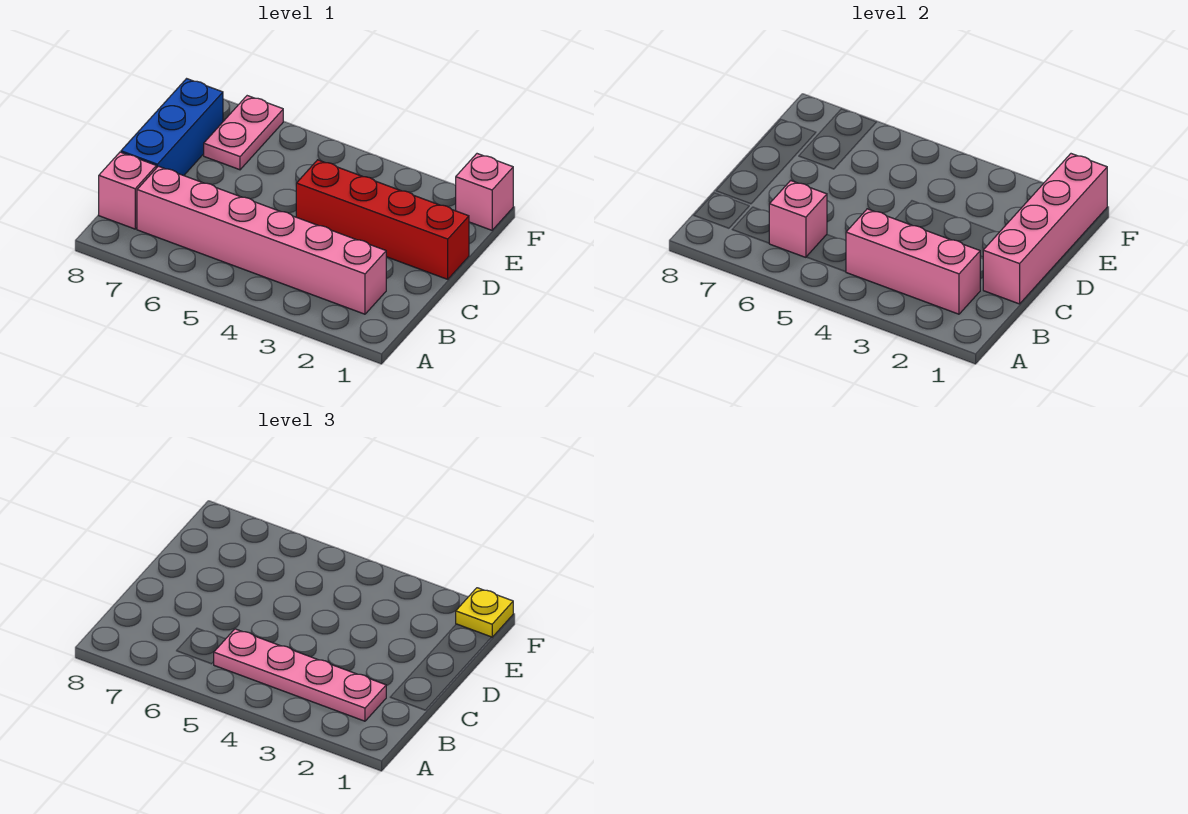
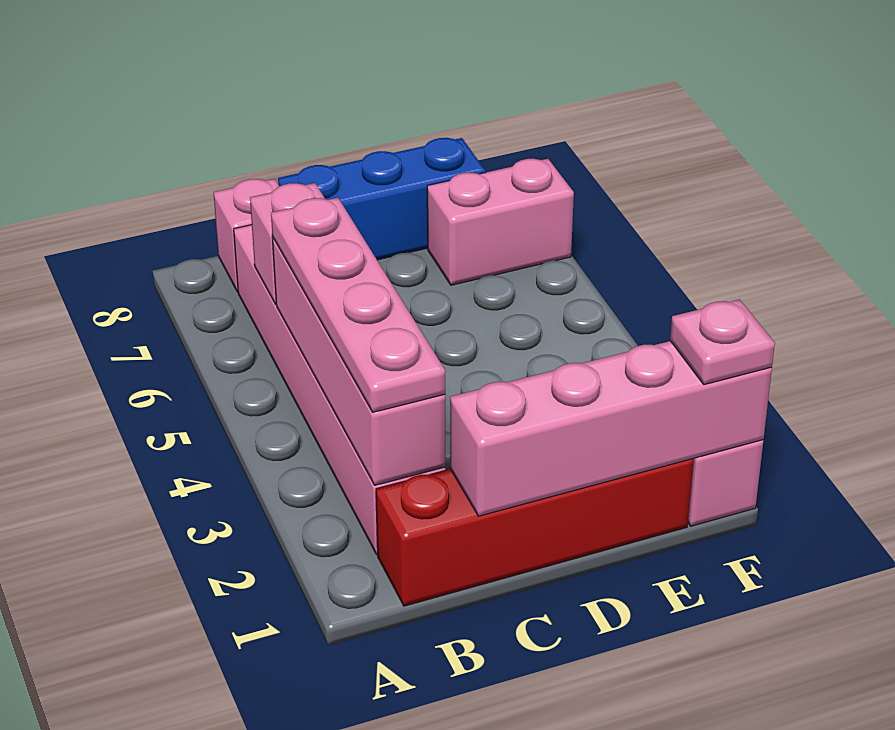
pink brick B2:B4 level 2 -> pink brick B2:B5 level 2
red brick D1:D4 level 1 -> red brick B1:E1 level 1
pink plate E7:F7 level 1 -> pink brick E7:F7 level 1
yellow plate F1 level 3 -> pink plate F1 level 3

